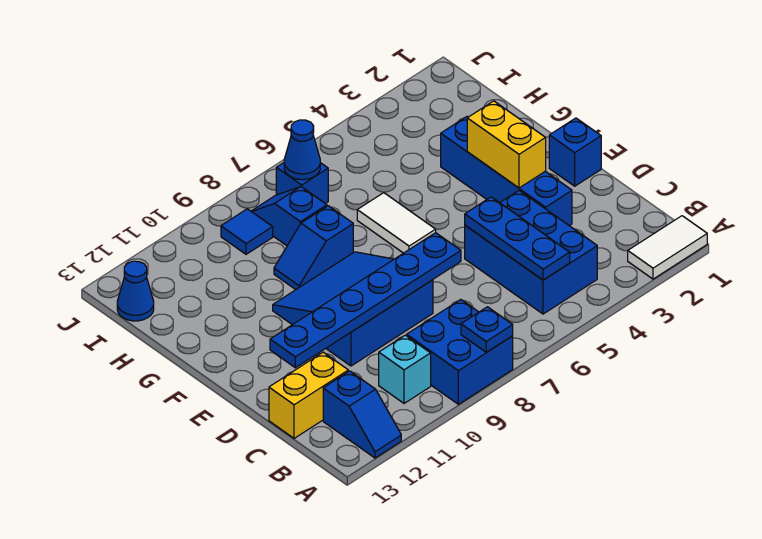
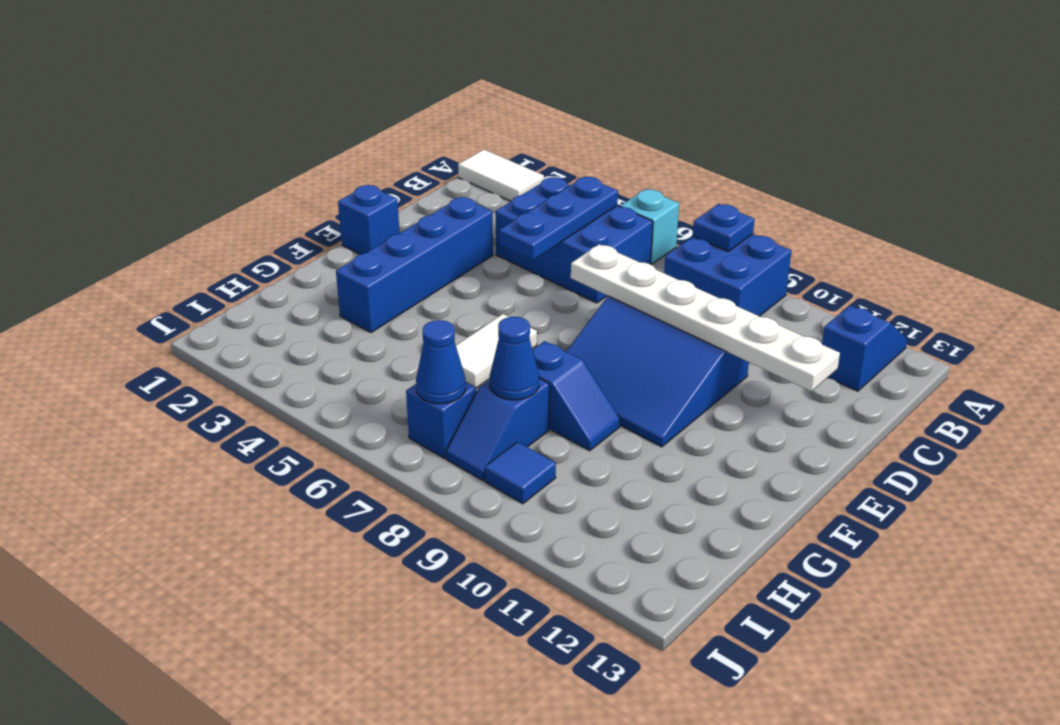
blue brick B4:D5 level 1 -> blue brick B4:C6 level 1
cyan brick B10 level 1 -> cyan brick A6 level 1
yellow brick C12:C13 level 1 -> none
blue plate D7:D12 level 2 -> white plate D7:D12 level 2
yellow brick E3:F3 level 2 -> none
blue cone I13 level 1 -> blue cone H8 level 2

